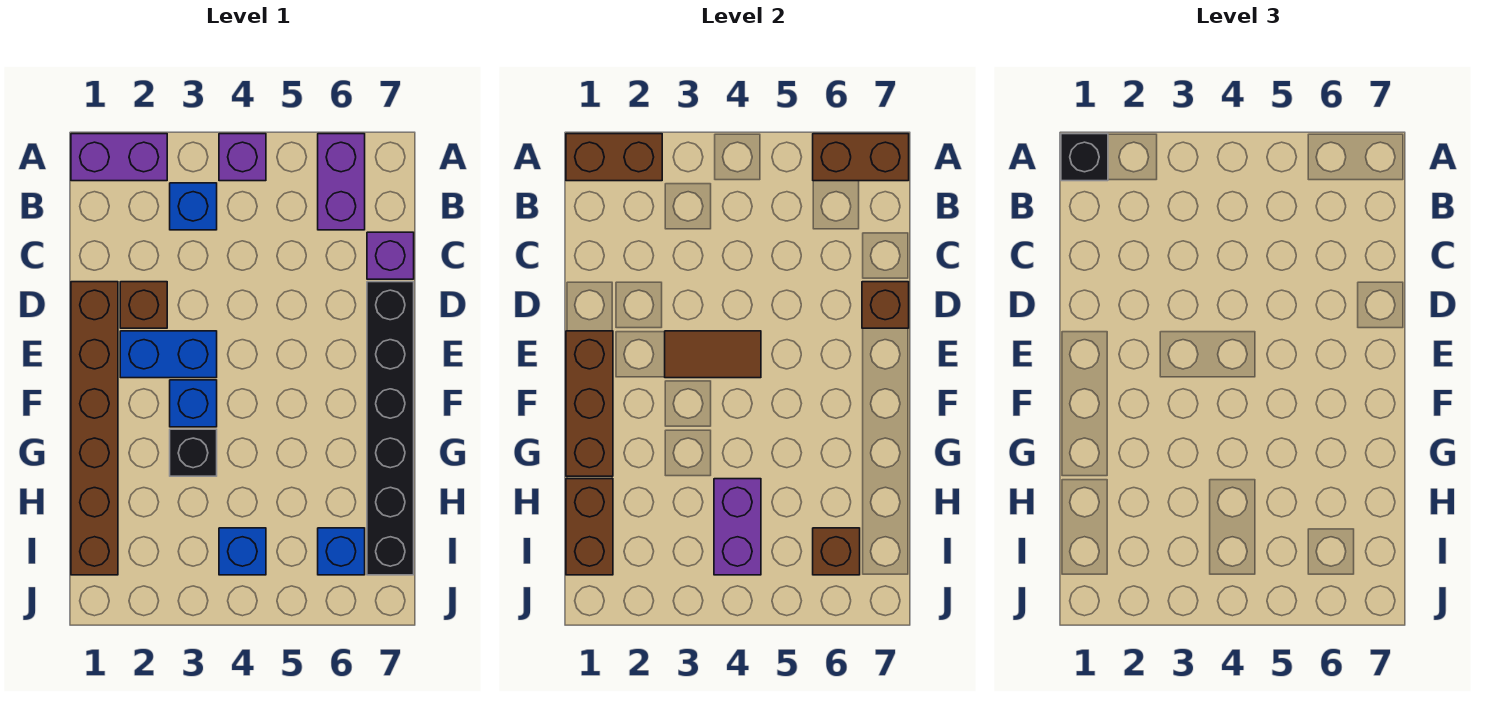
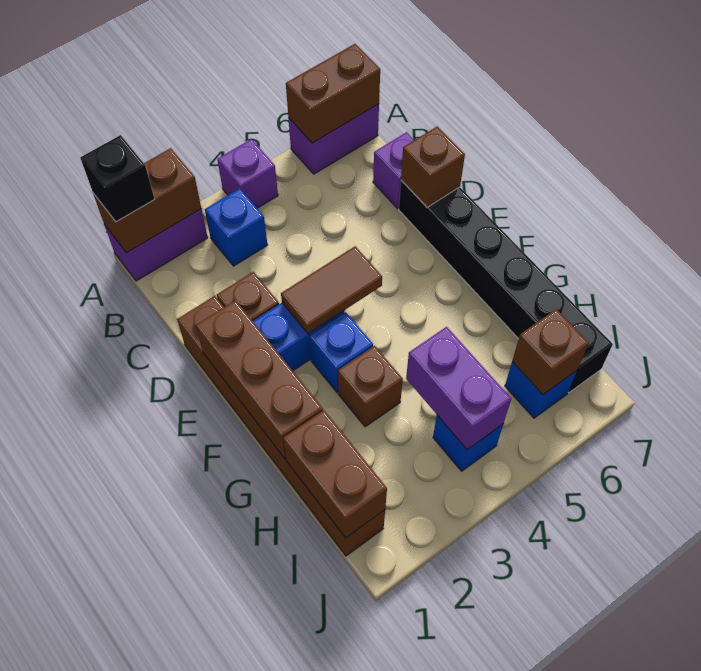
purple brick A6:B6 level 1 -> purple brick A6:A7 level 1
black brick G3 level 1 -> brown brick G3 level 1

